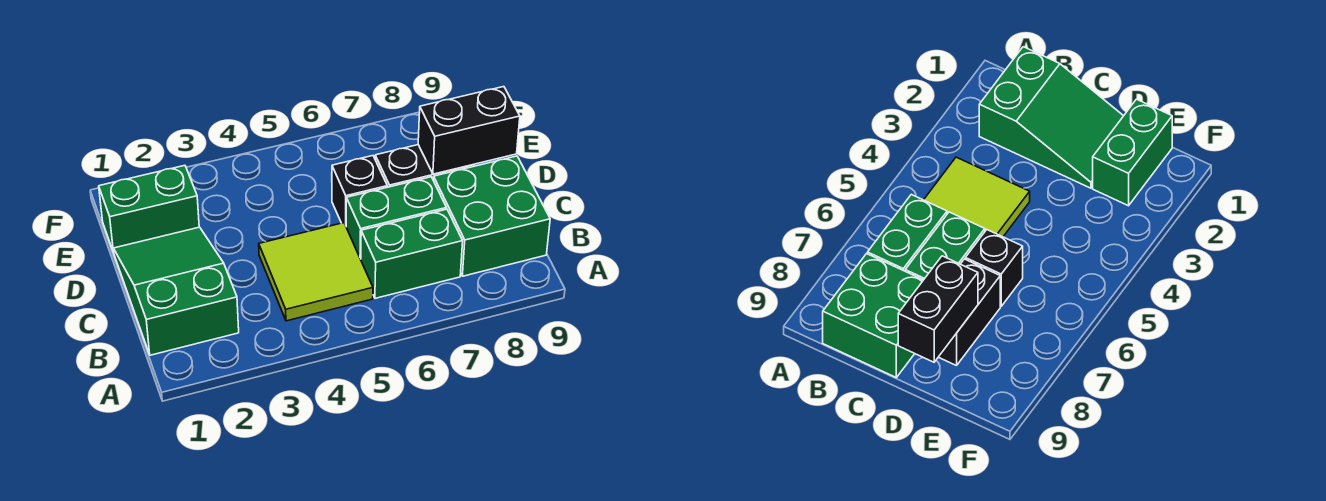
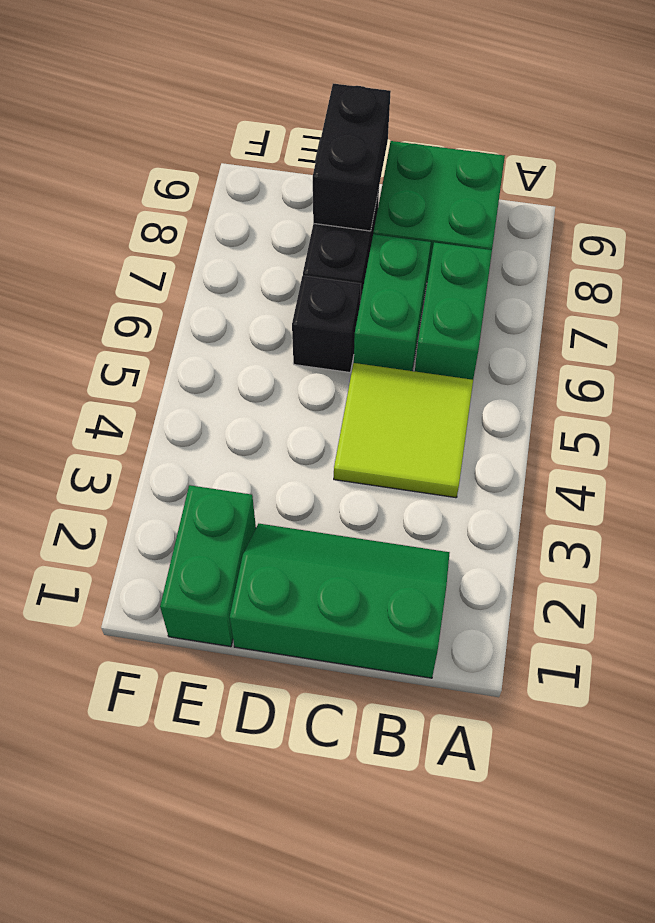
green slope B1:D2 level 1 top B -> green slope B1:D2 level 1 top 1

